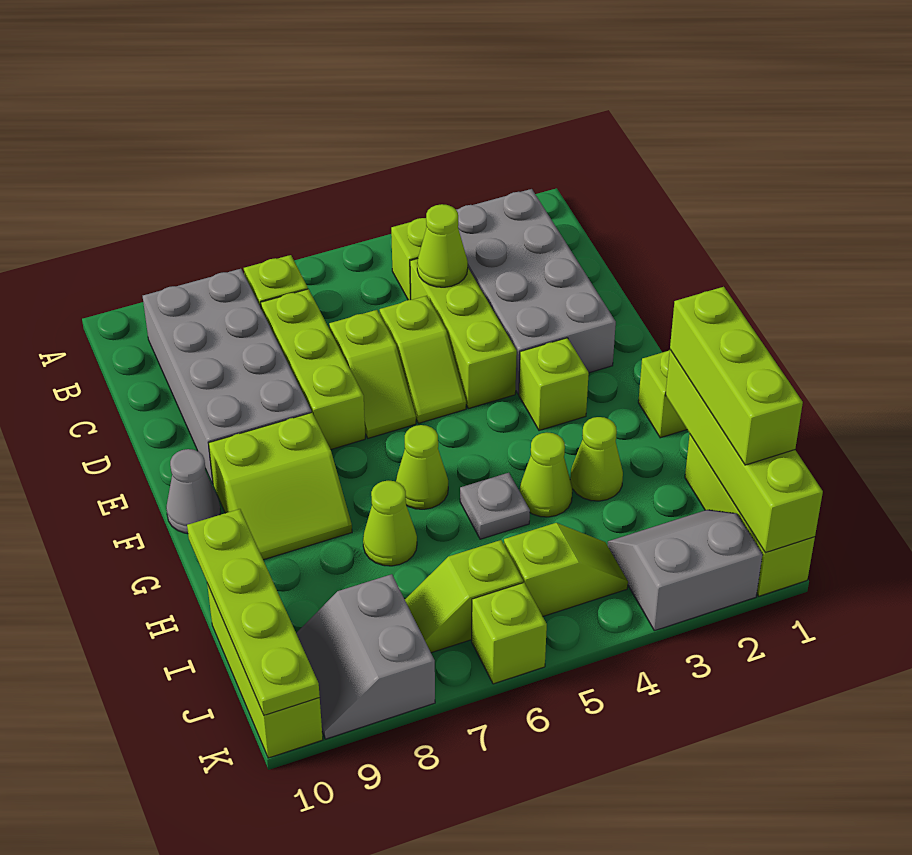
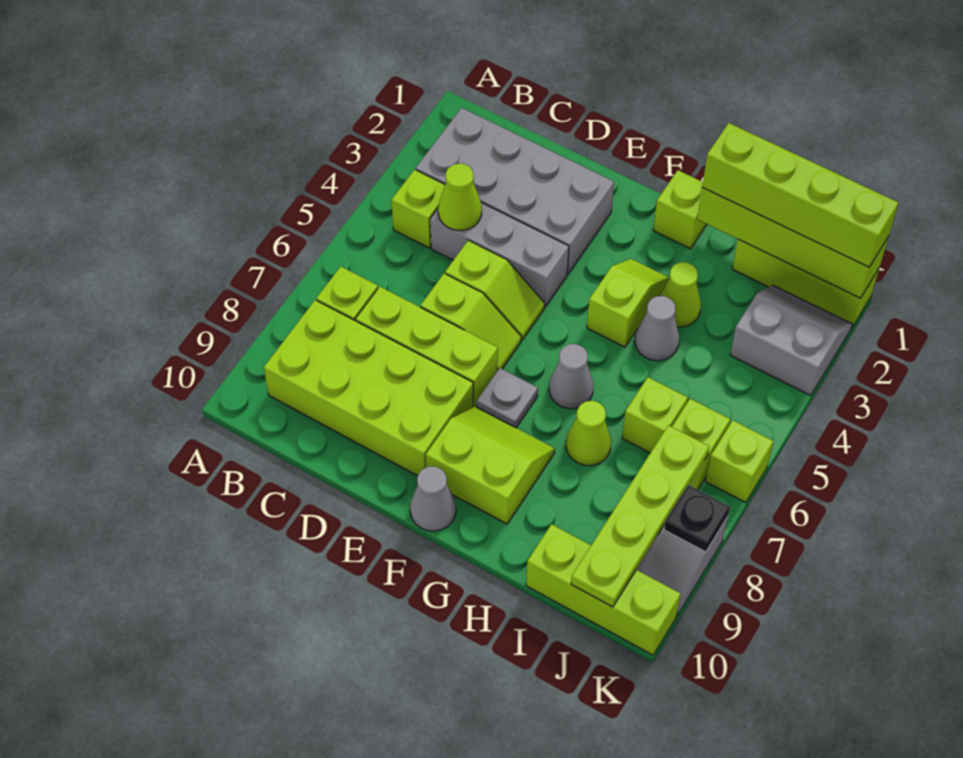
grey brick B8:E9 level 1 -> lime brick B8:E9 level 1
lime brick C4:E4 level 1 -> grey brick C4:E4 level 1
lime brick F3 level 1 -> lime brick I6 level 1
lime slope F8:G9 level 1 top F -> lime slope F8:G9 level 1 top 9
lime cone G6 level 1 -> grey cone G6 level 1
lime brick H1:J1 level 3 -> lime brick H1:K1 level 3
lime cone H4 level 1 -> grey cone H4 level 1
grey plate H5 level 1 -> grey plate F7 level 1
lime plate H10:K10 level 2 -> lime plate J7:J10 level 2
grey slope J2:K3 level 1 top K -> grey slope J2:K3 level 1 top 3
lime slope J4:J5 level 1 top 5 -> lime slope G3:G4 level 1 top 4
none -> black plate K8 level 2

